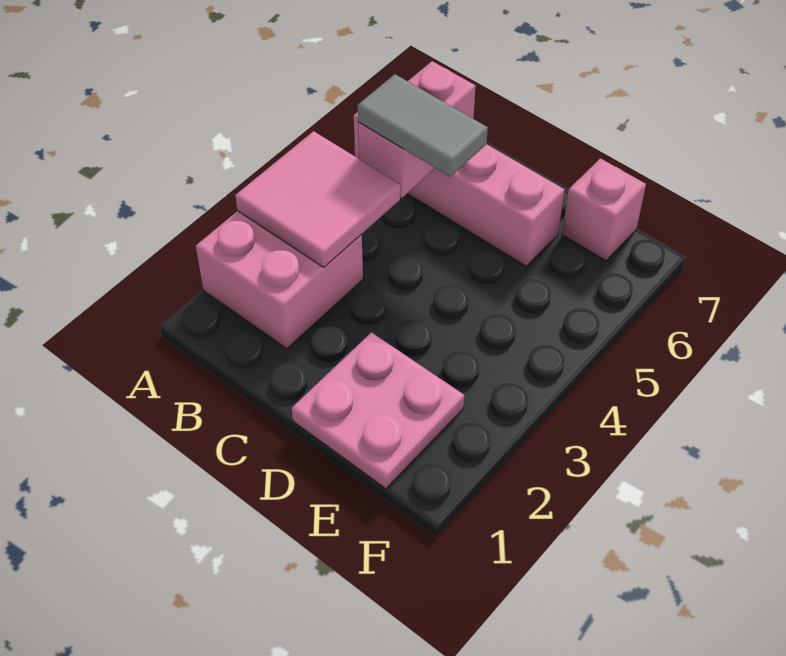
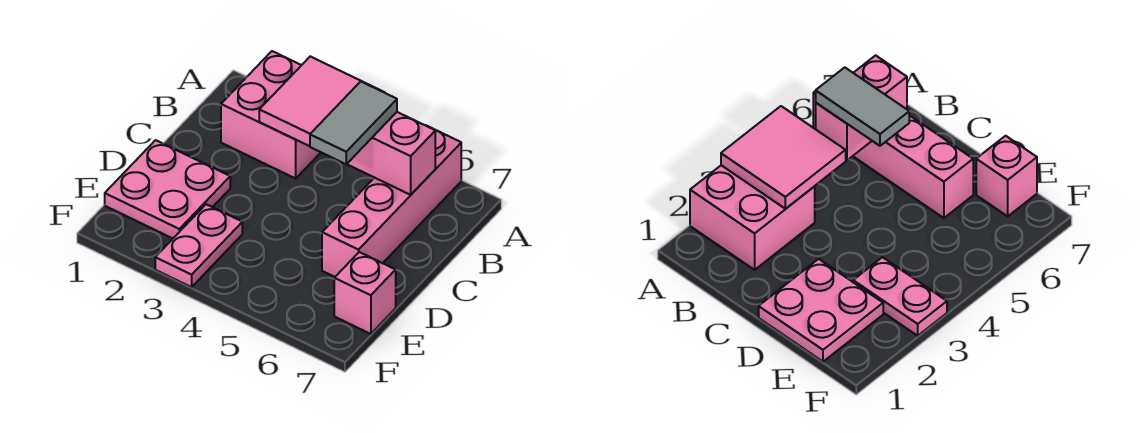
none -> pink plate E3:F3 level 1

